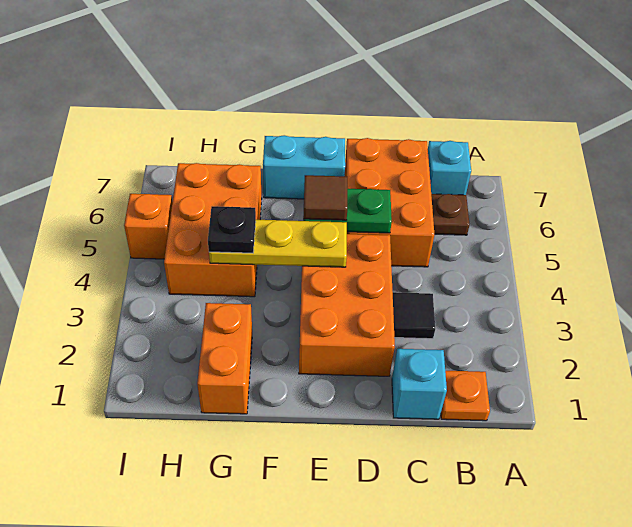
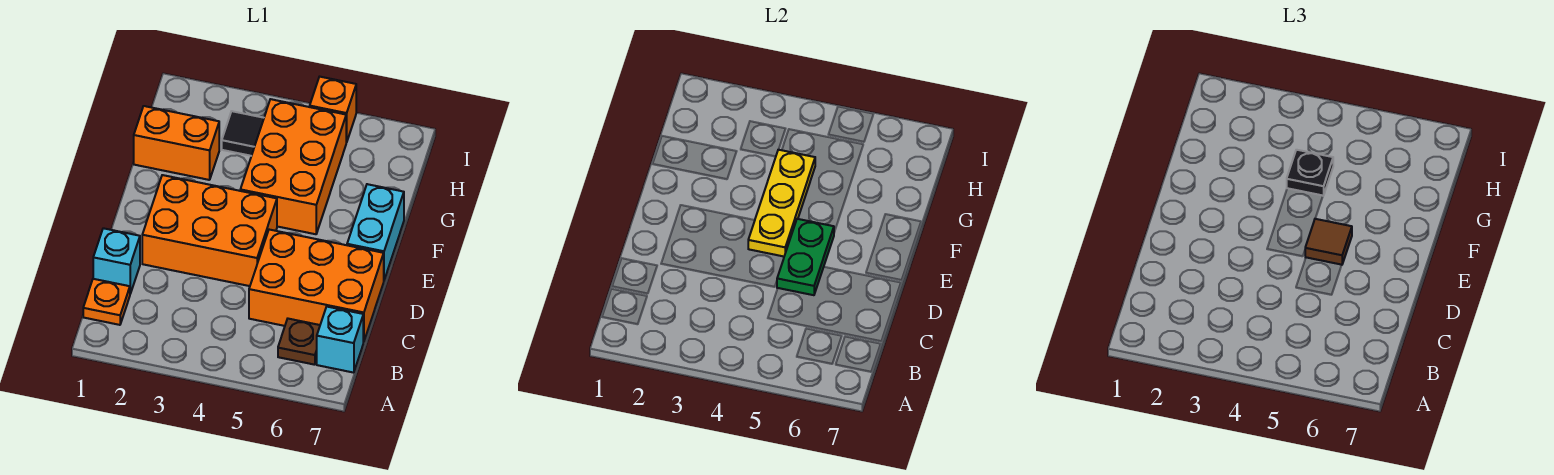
black tile C3 level 1 -> black tile H3 level 1
orange brick G4:H6 level 1 -> orange brick F4:H5 level 1

